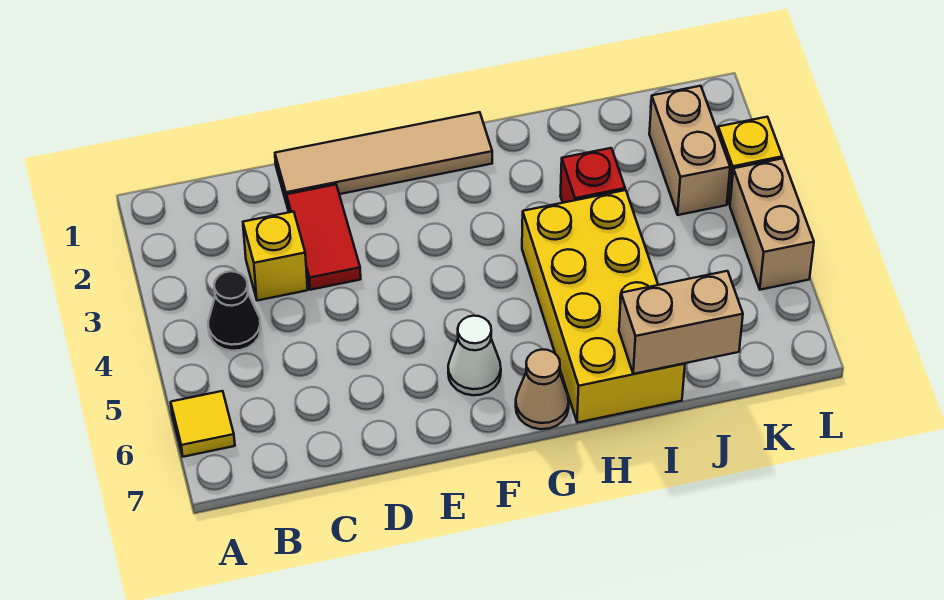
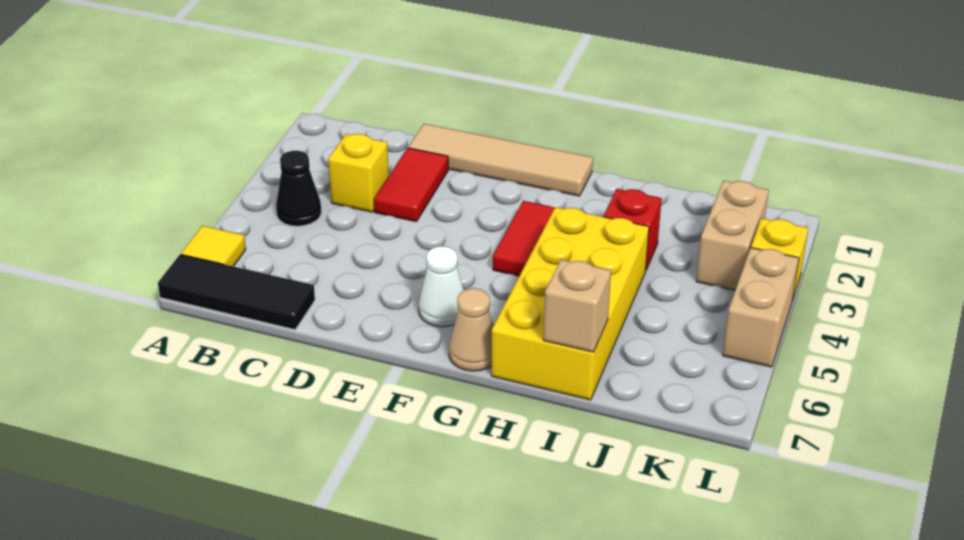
none -> black tile A7:C7 level 1
none -> red tile G3:G4 level 1
tan brick I7:J7 level 2 -> tan brick I7 level 2

